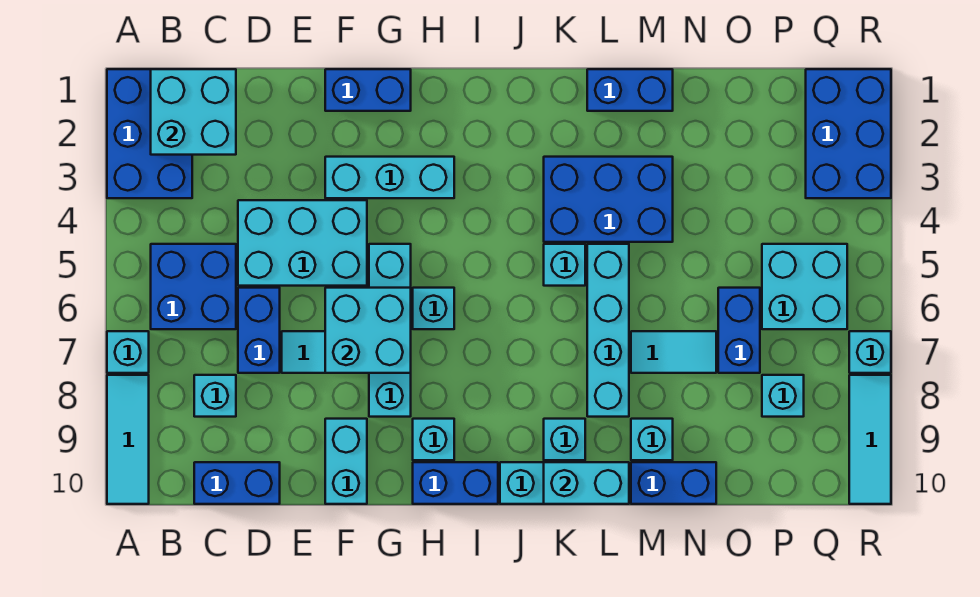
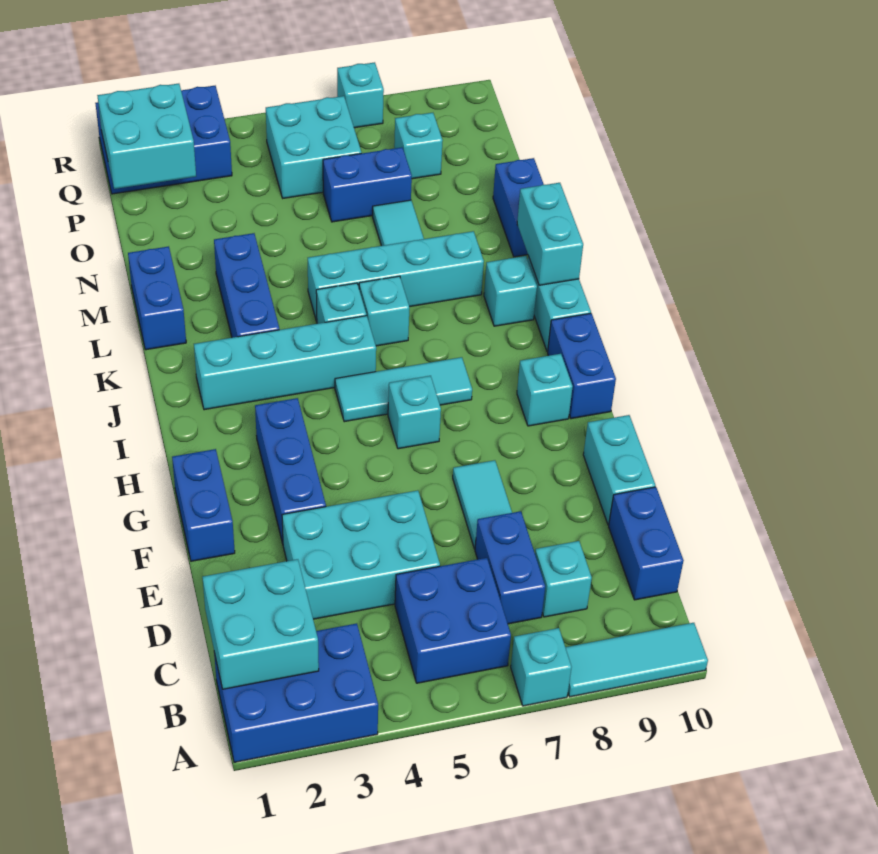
cyan brick D4:F5 level 1 -> cyan brick D3:E5 level 1
blue brick D6:D7 level 1 -> blue brick C7:D7 level 1
cyan brick F3:H3 level 1 -> blue brick F3:H3 level 1
cyan brick F6:G7 level 2 -> cyan brick P1:Q2 level 2
cyan brick F9:F10 level 1 -> cyan brick E10:F10 level 1
cyan brick G5:G8 level 1 -> cyan brick J2:J5 level 1
blue brick K3:M4 level 1 -> blue brick K3:M3 level 1
cyan brick M9 level 1 -> cyan brick K6 level 1
cyan tile R8:R10 level 1 -> cyan tile I5:I7 level 1

